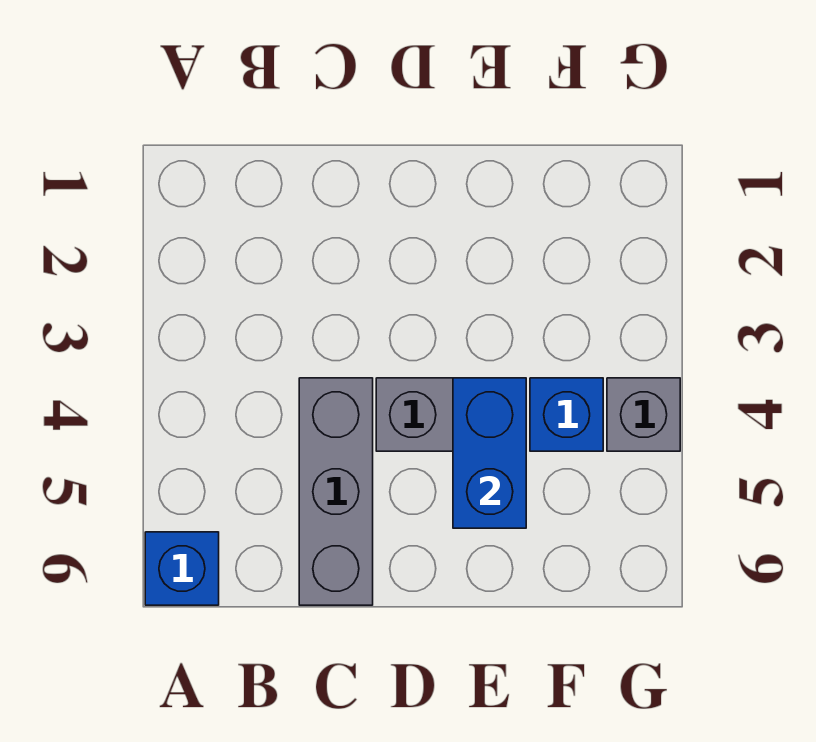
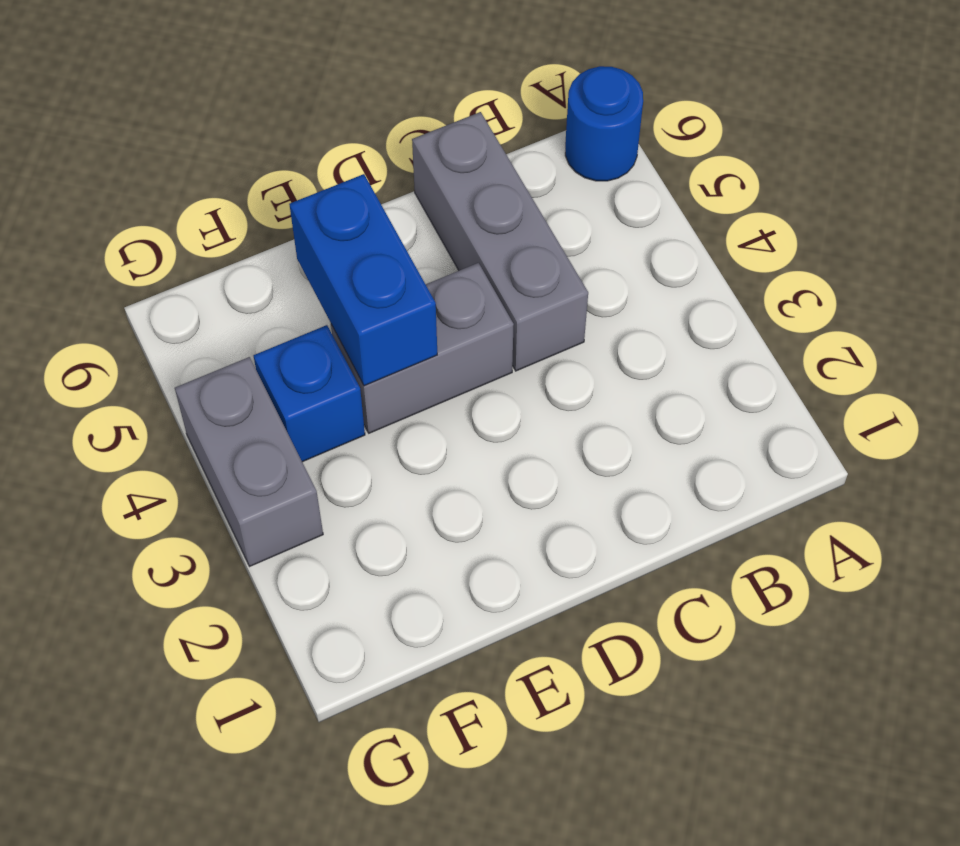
blue brick A6 level 1 -> blue round brick A6 level 1
grey brick G4 level 1 -> grey brick G3:G4 level 1

